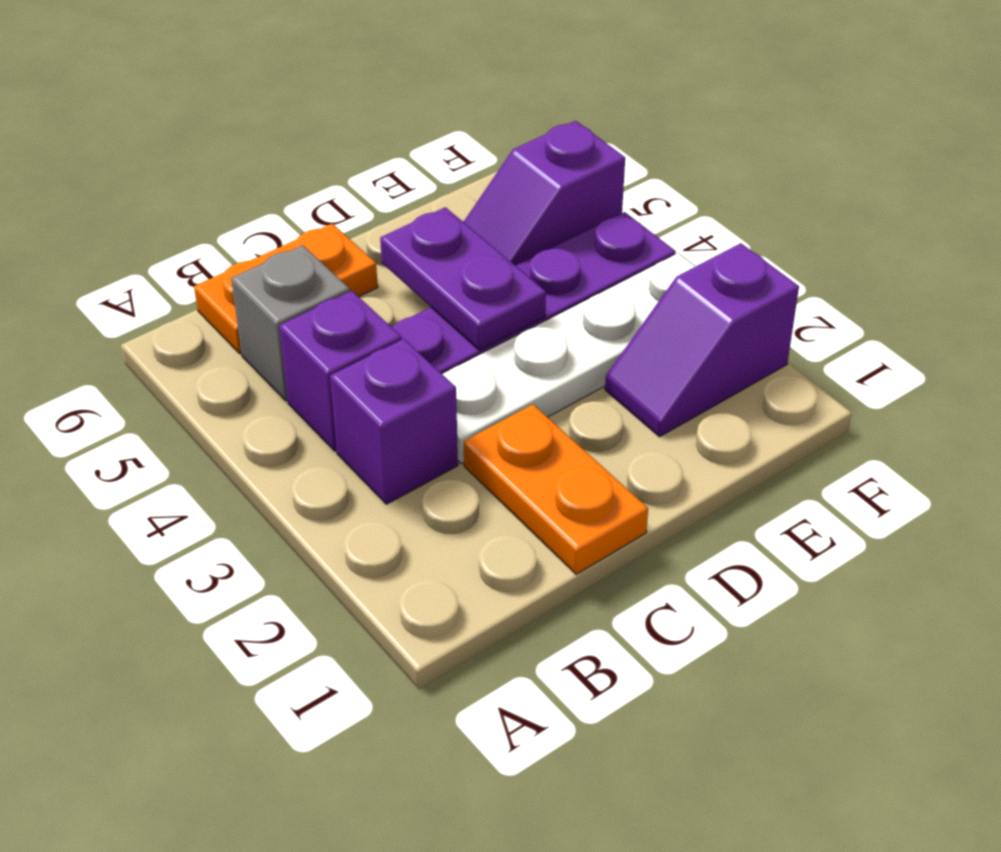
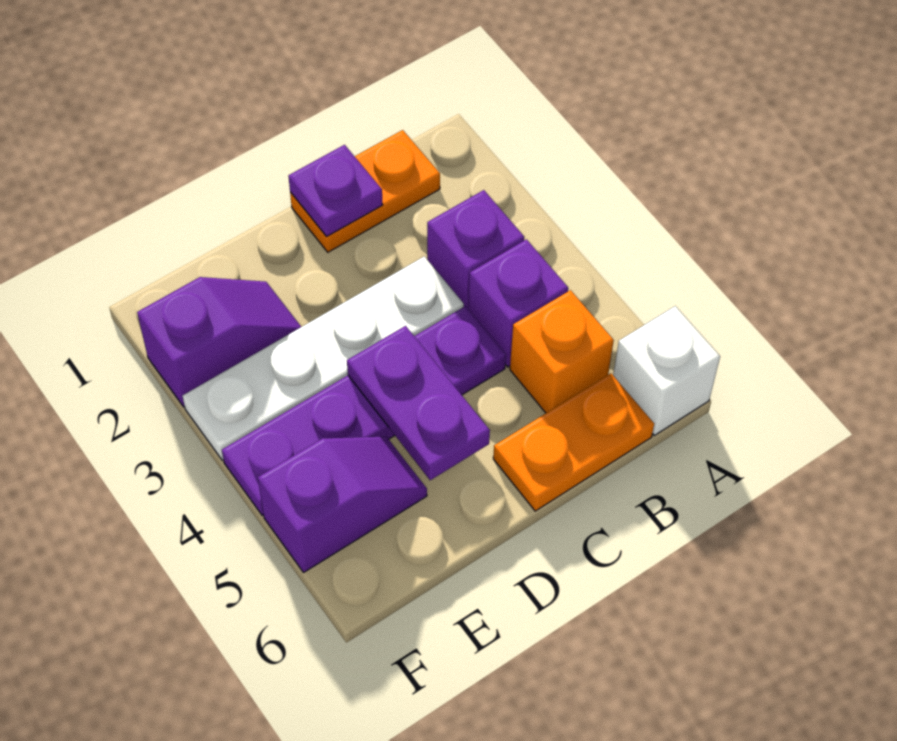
none -> white brick A6 level 1
grey brick B5 level 1 -> orange brick B5 level 1
orange plate C1:C2 level 1 -> orange plate B1:C1 level 1
none -> purple plate C1 level 2

